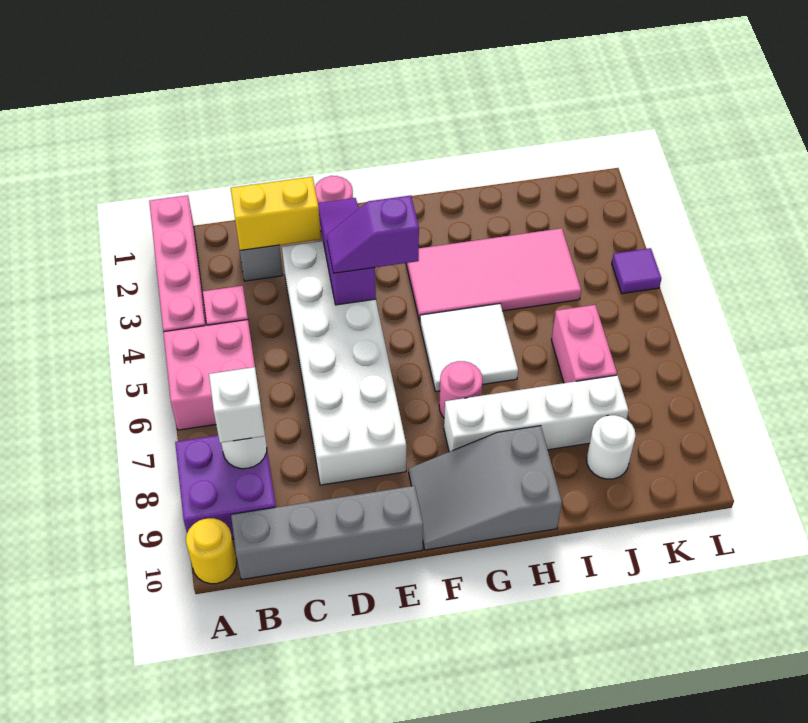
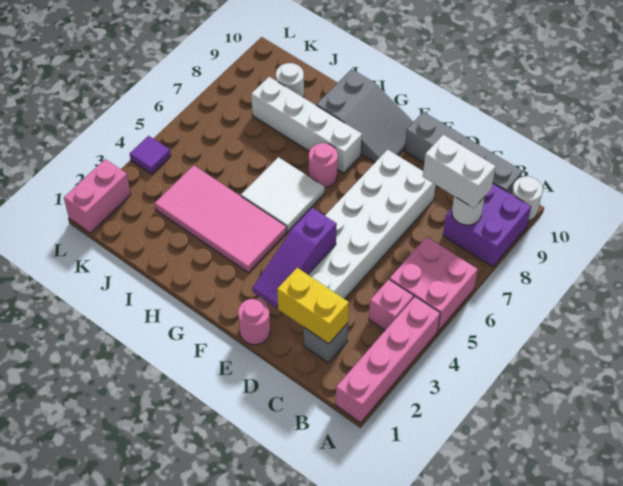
yellow round brick A10 level 1 -> white round brick A10 level 1
white brick B8 level 3 -> white brick B8:C8 level 3
purple slope E4:F4 level 3 top F -> none
pink brick J6:J7 level 1 -> pink brick L1:L2 level 1

